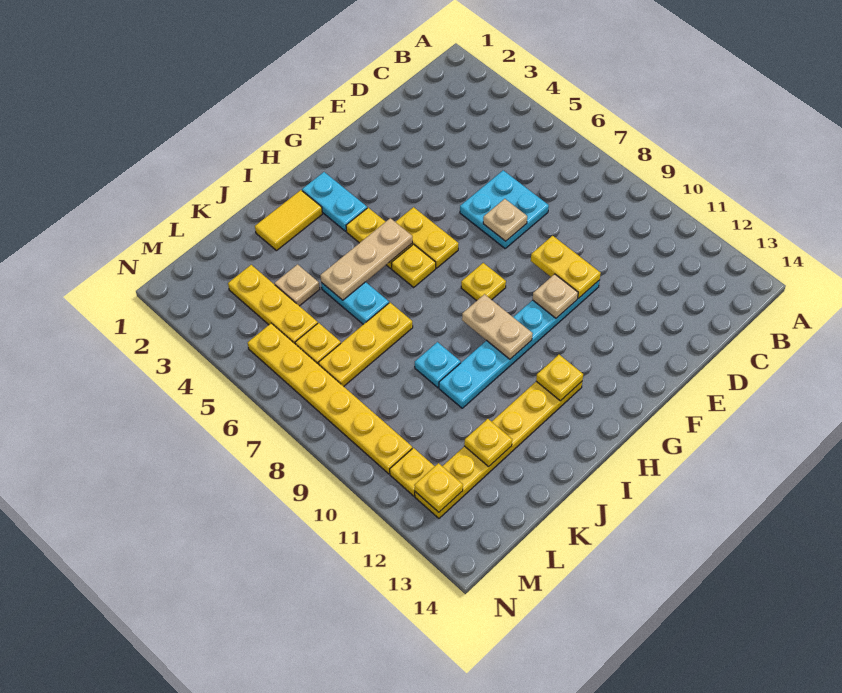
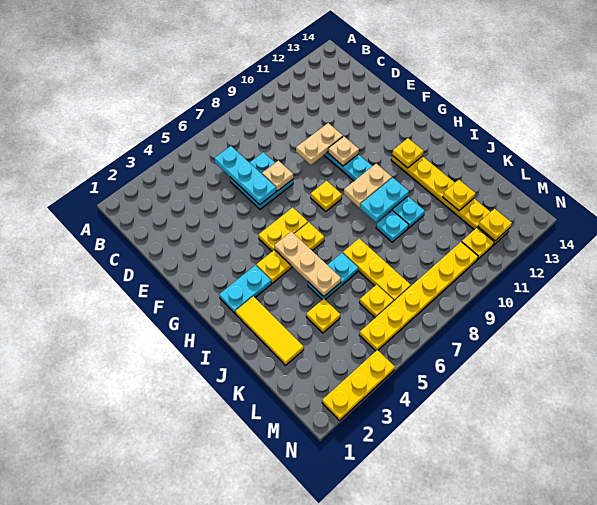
none -> cyan plate C6:E6 level 2
yellow plate E9:E10 level 2 -> tan plate E9:E10 level 2
yellow tile I2:J2 level 1 -> yellow tile I2:K2 level 1
none -> cyan plate I9:I10 level 2
tan plate K4 level 1 -> yellow plate K4 level 1
yellow plate L3:L5 level 1 -> yellow plate N2:N4 level 1

